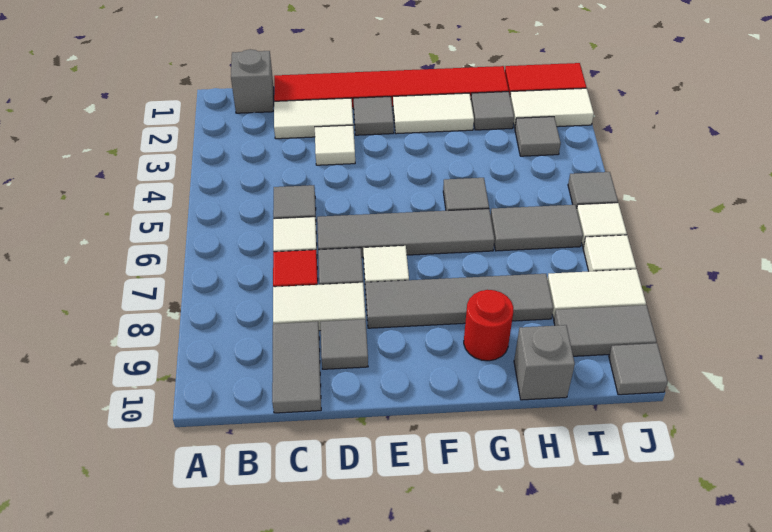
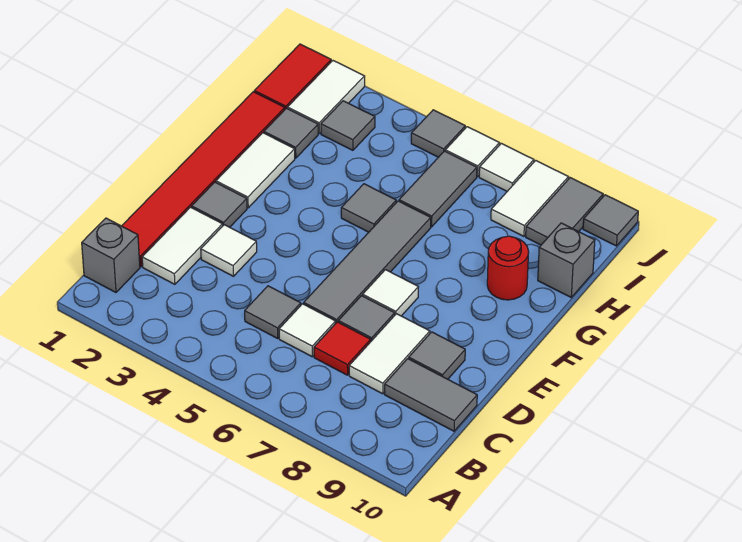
grey tile E8:H8 level 1 -> none

